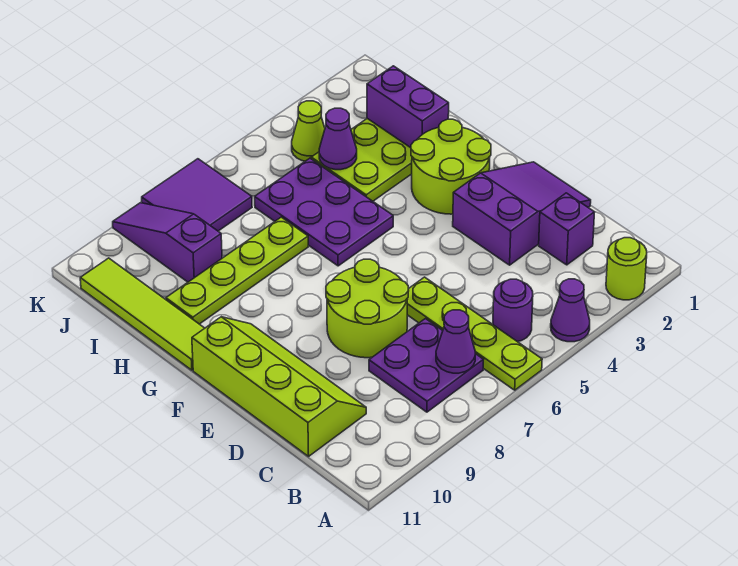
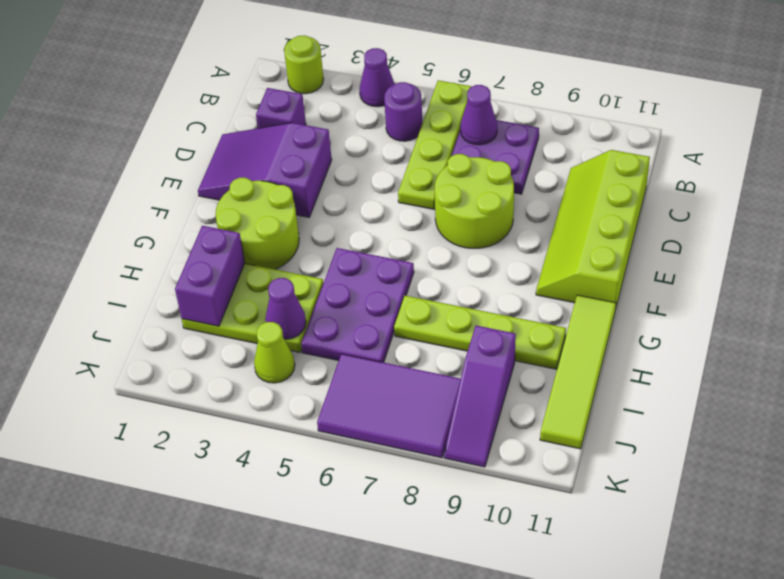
purple tile J7:K8 level 1 -> purple tile J6:K8 level 1

